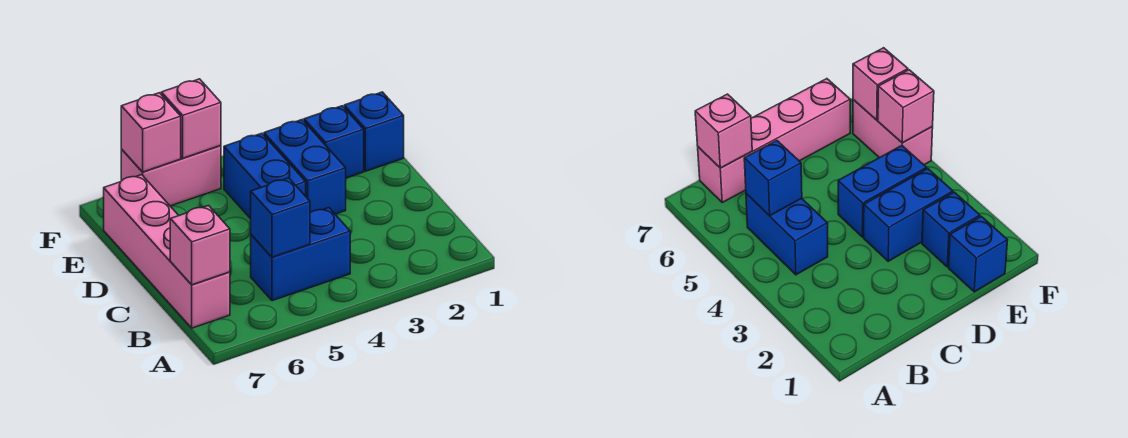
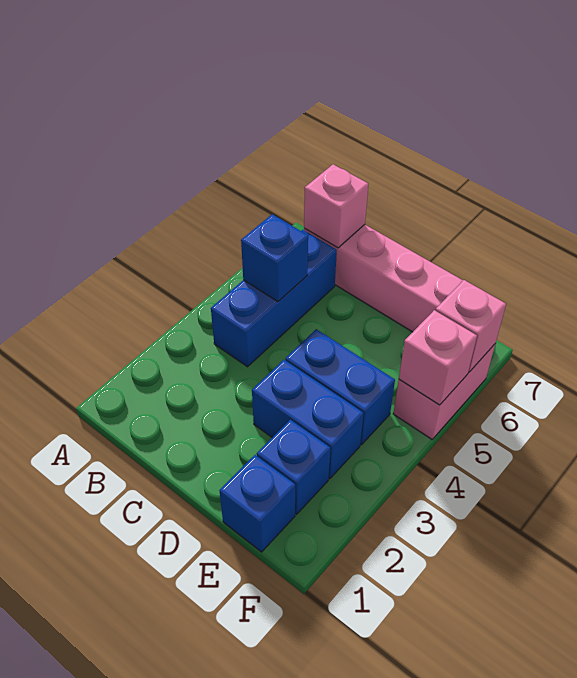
blue brick B4:B5 level 1 -> blue brick B4:B6 level 1

